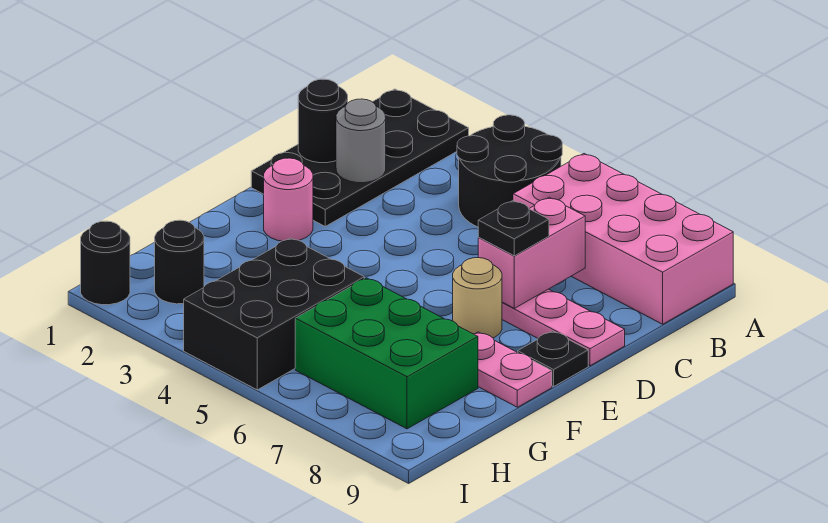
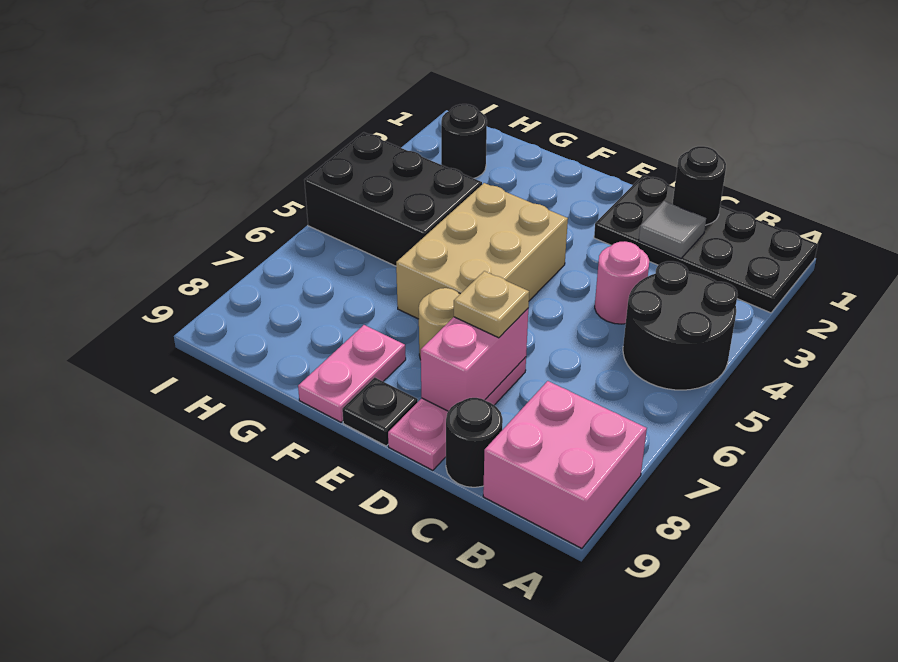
pink brick A6:B9 level 1 -> pink brick A8:B9 level 1
grey round brick C2 level 2 -> grey tile C2 level 2
pink brick C7:D7 level 2 -> pink brick D7:D8 level 2
black plate D7 level 3 -> tan plate D7 level 3
pink round brick E2 level 1 -> pink round brick C4 level 1
none -> tan brick E4:F6 level 1
green brick G6:H8 level 1 -> none
black round brick I1 level 1 -> black round brick C9 level 1

